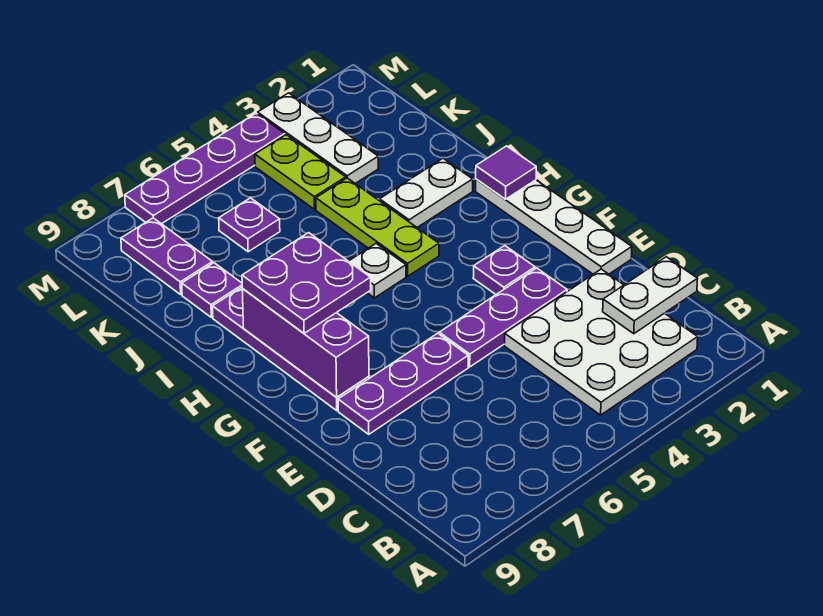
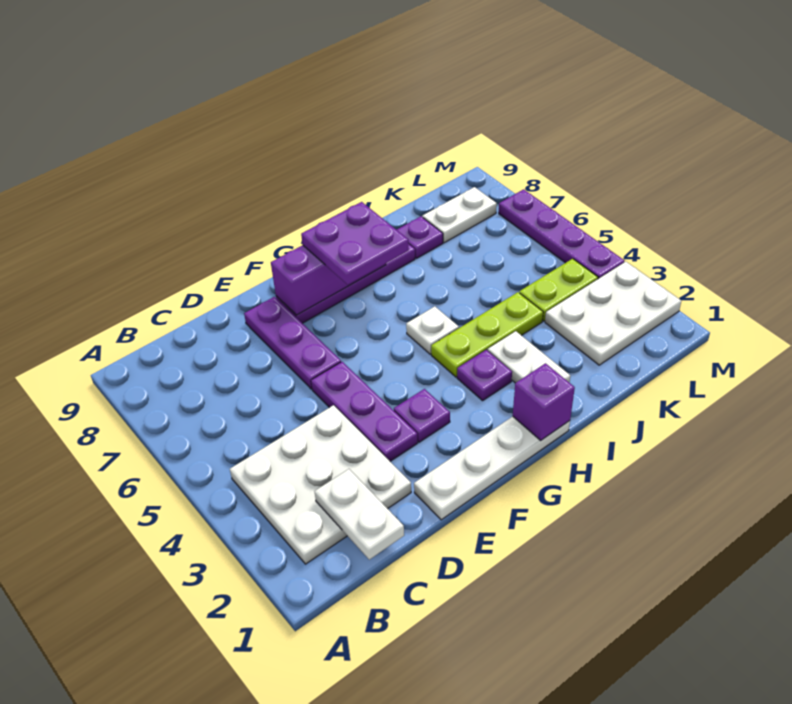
purple tile H1 level 2 -> purple brick H1 level 2
white plate K3:M3 level 1 -> white plate K2:M3 level 1
purple plate K6 level 1 -> purple plate H3 level 1
purple plate K8:L8 level 1 -> white plate K8:L8 level 1

